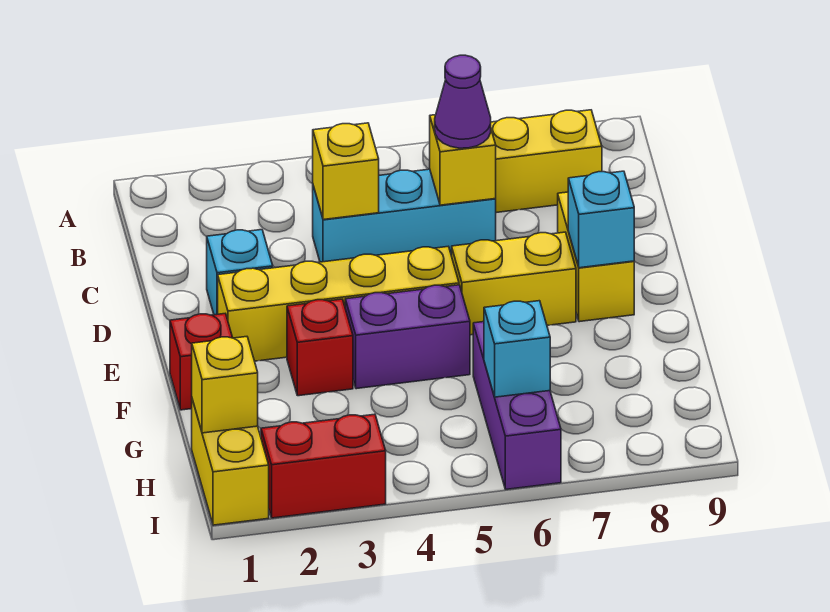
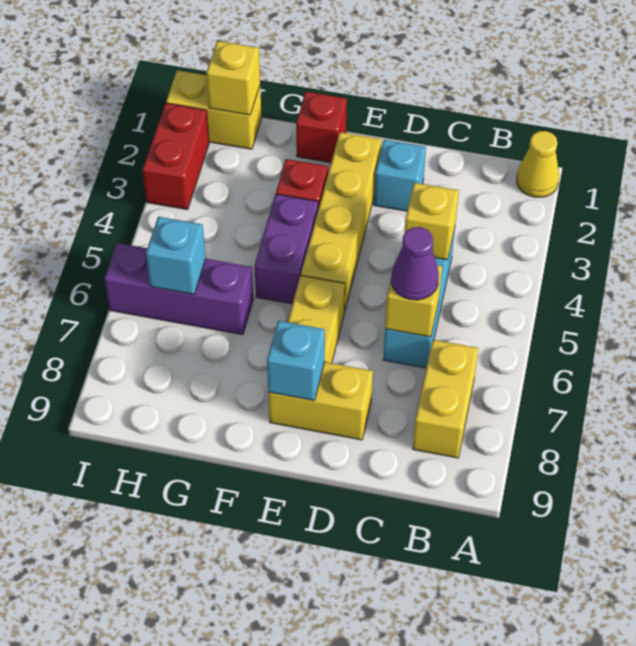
none -> yellow cone A1 level 1

